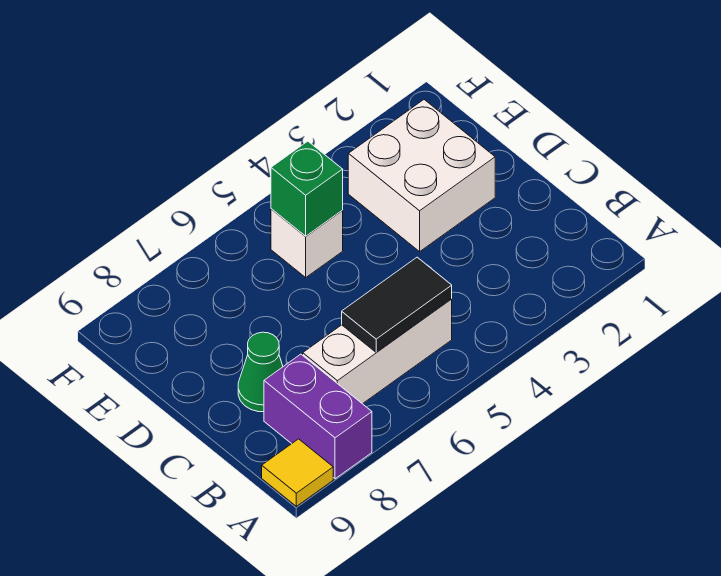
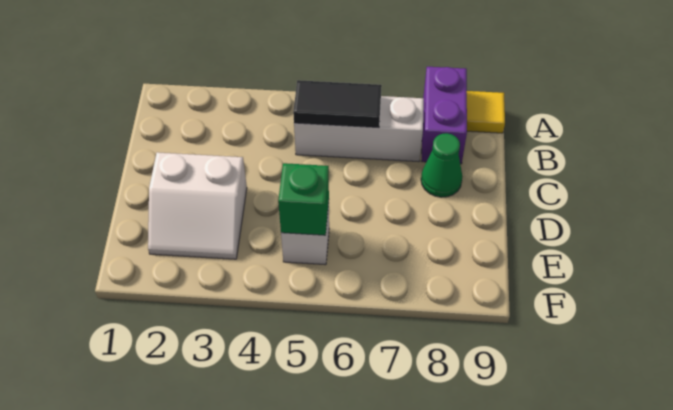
white brick D2:E3 level 1 -> white slope D2:E3 level 1 top D

